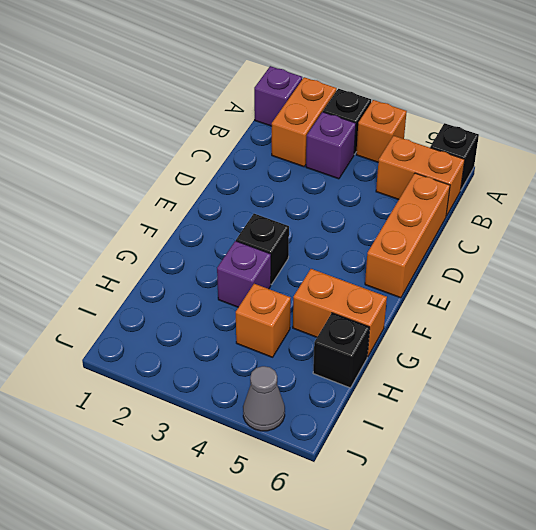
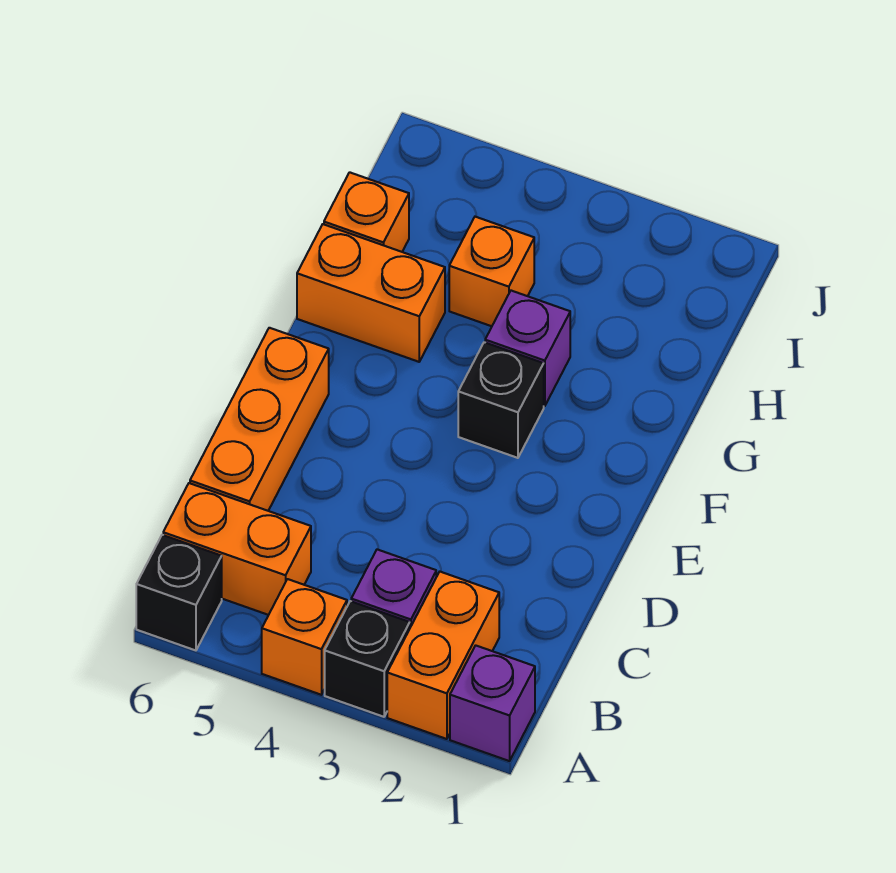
black brick H6 level 1 -> orange brick H6 level 1
grey cone J5 level 1 -> none

